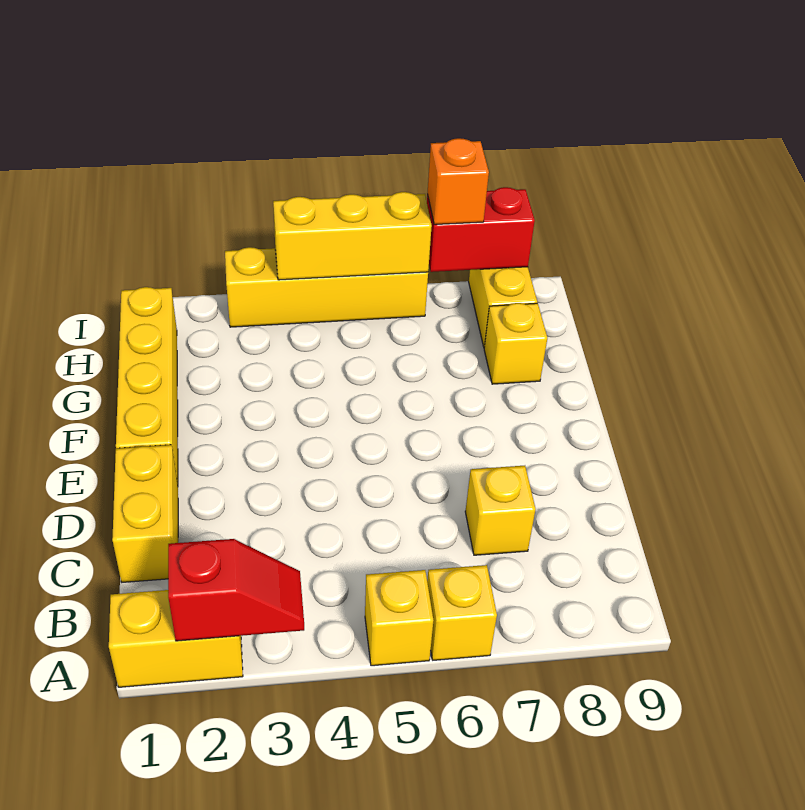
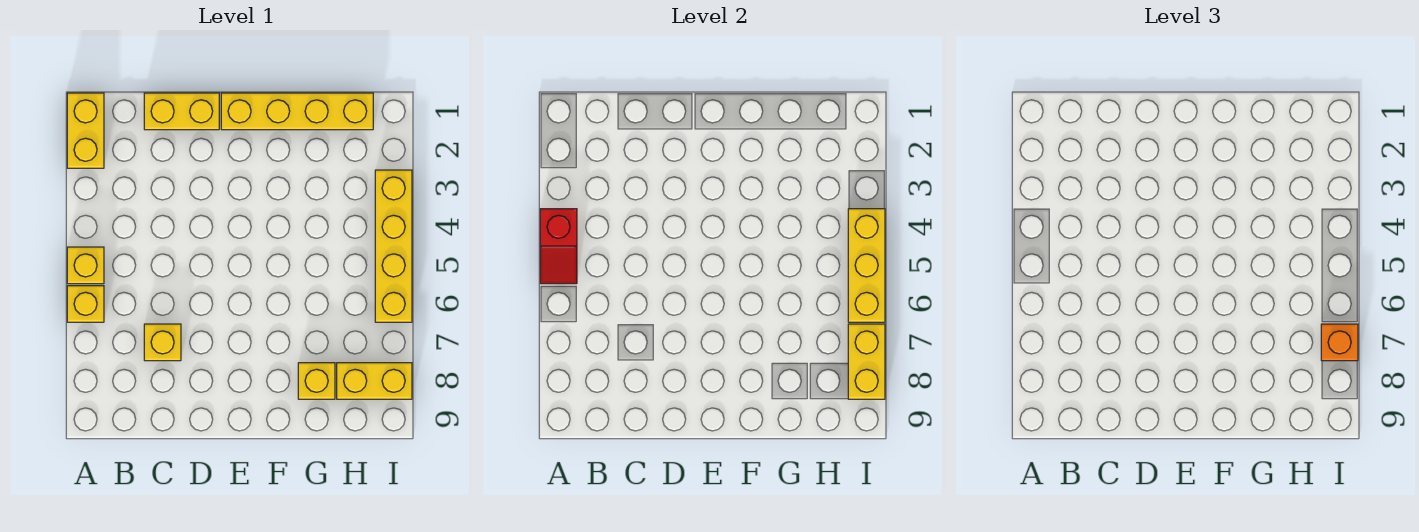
red slope A2:A3 level 2 top 2 -> red slope A4:A5 level 2 top 4
red brick I7:I8 level 2 -> yellow brick I7:I8 level 2

